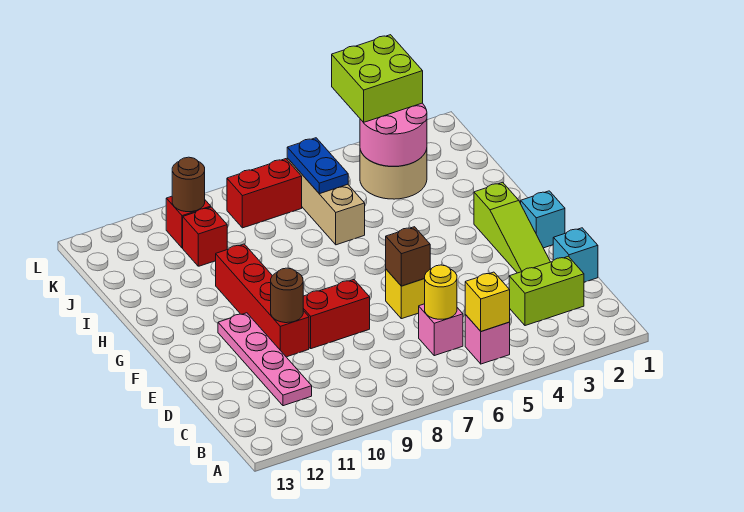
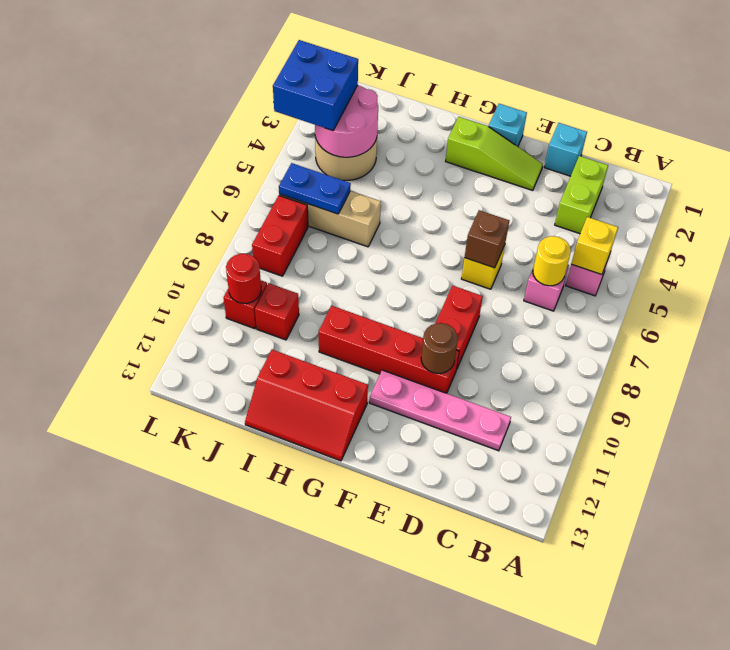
none -> red slope G12:I13 level 1 top 12
lime brick K3:L4 level 3 -> blue brick K3:L4 level 3
brown round brick K10 level 2 -> red round brick K10 level 2

